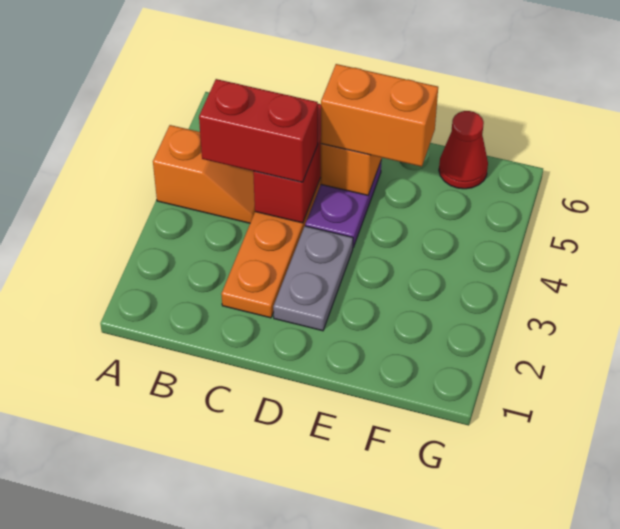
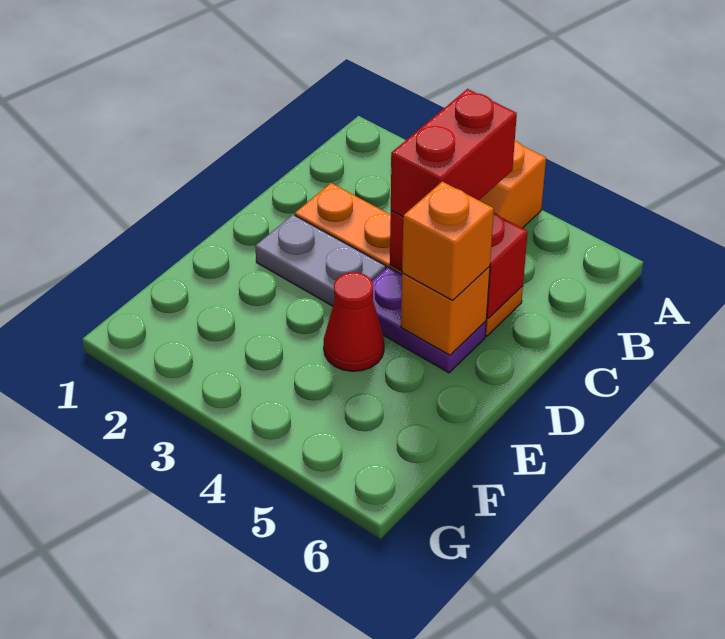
orange brick D5:E5 level 3 -> orange brick D5 level 3
red cone F6 level 1 -> red cone E4 level 1

